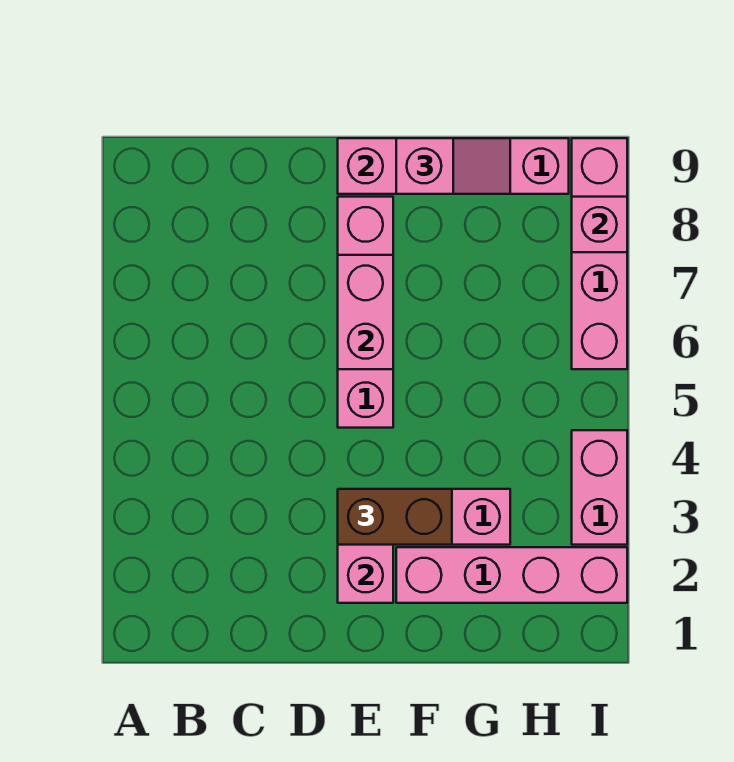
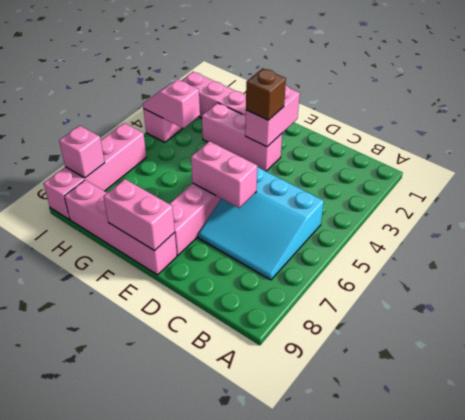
none -> cyan slope B5:D7 level 1 top 5
brown brick E3:F3 level 3 -> brown brick E3 level 3
pink brick E6:E7 level 2 -> pink brick D6:E6 level 2
pink slope F9:G9 level 3 top F -> pink slope H4:I4 level 2 top H

